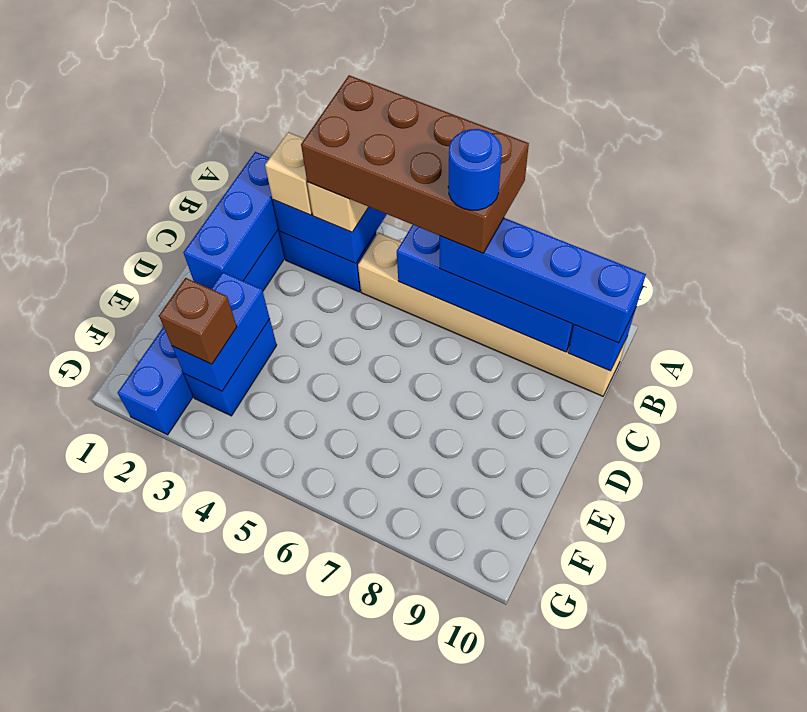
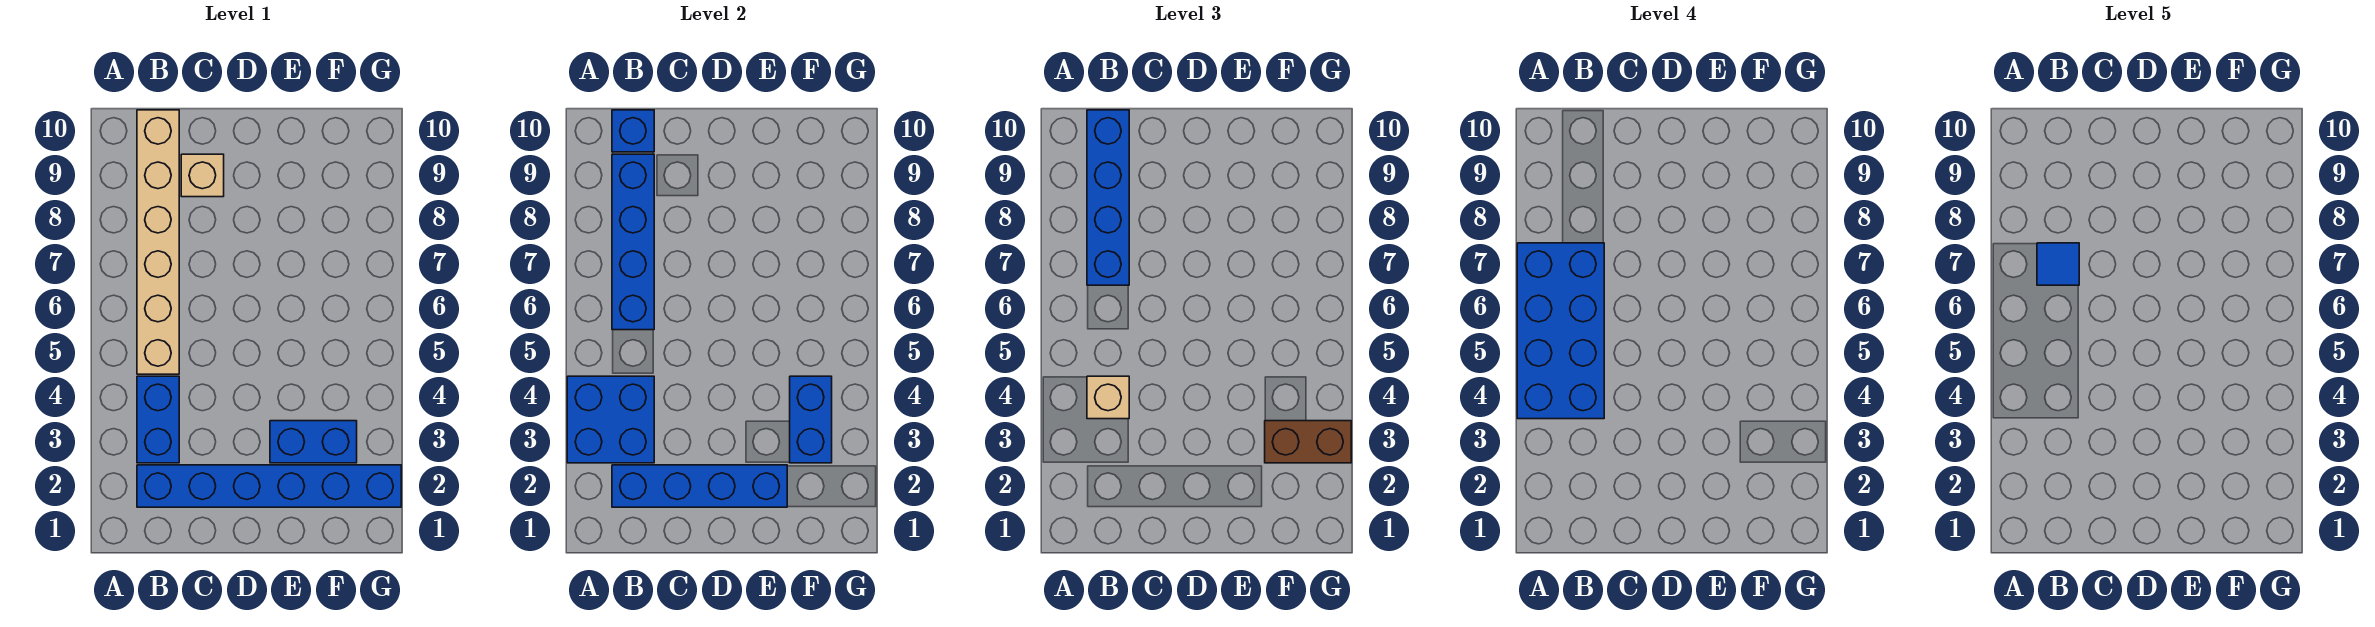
brown brick A4:B7 level 4 -> blue brick A4:B7 level 4
blue brick B2:D2 level 2 -> blue brick B2:E2 level 2
tan brick B3 level 3 -> tan brick C9 level 1
blue round brick B7 level 5 -> blue tile B7 level 5
blue brick E3:F3 level 2 -> blue brick F3:F4 level 2
brown brick F3 level 3 -> brown brick F3:G3 level 3

